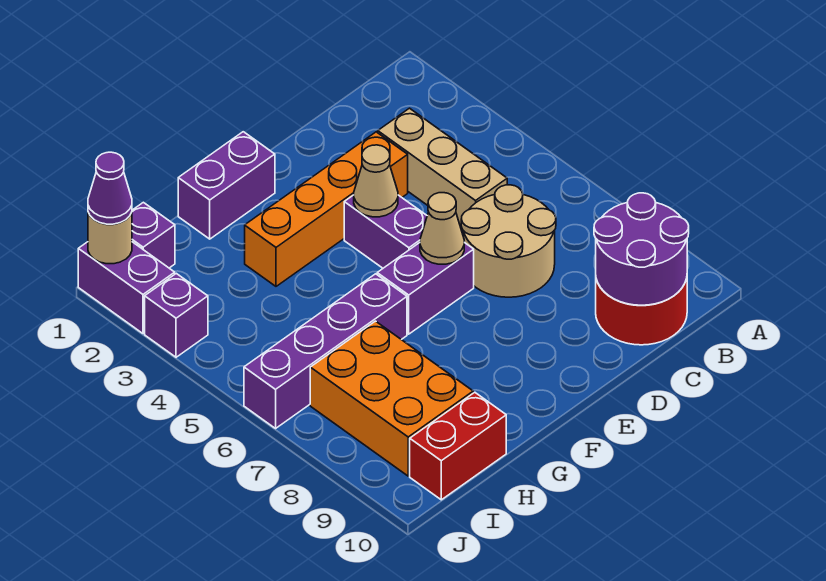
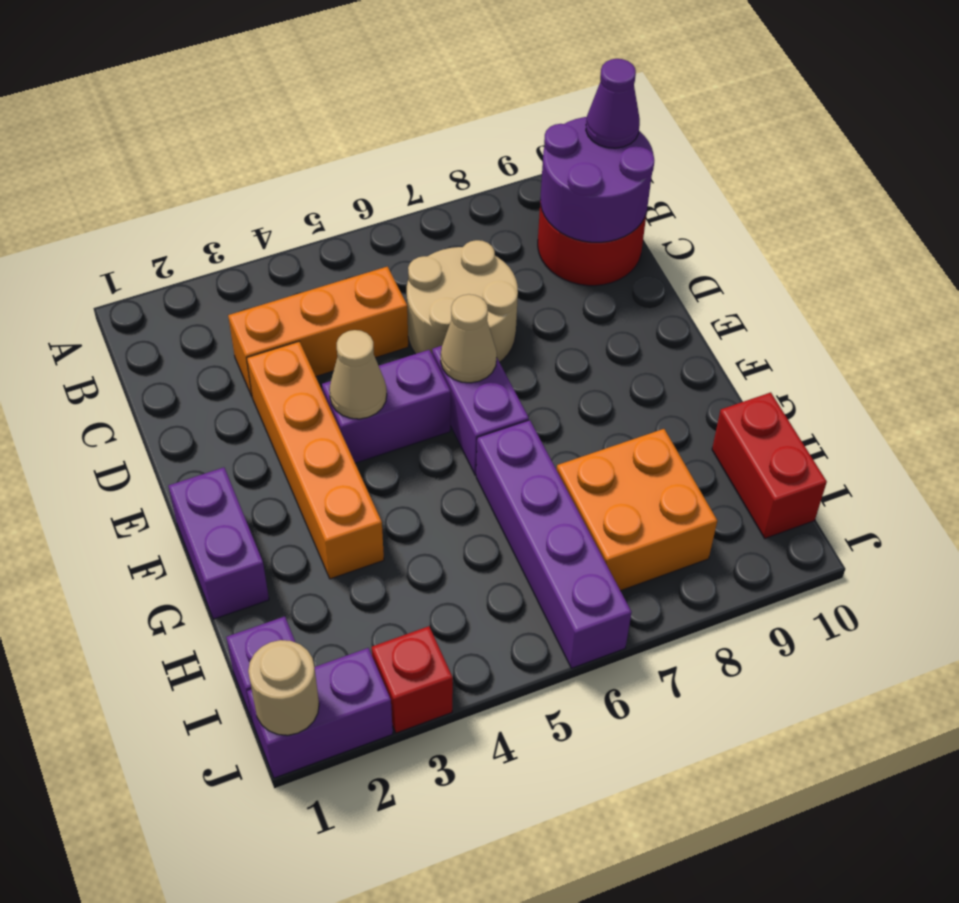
tan brick C3:C5 level 1 -> orange brick C3:C5 level 1
orange brick H7:I9 level 1 -> orange brick H7:I8 level 1
purple cone J1 level 3 -> purple cone B10 level 3
purple brick J3 level 1 -> red brick J3 level 1

